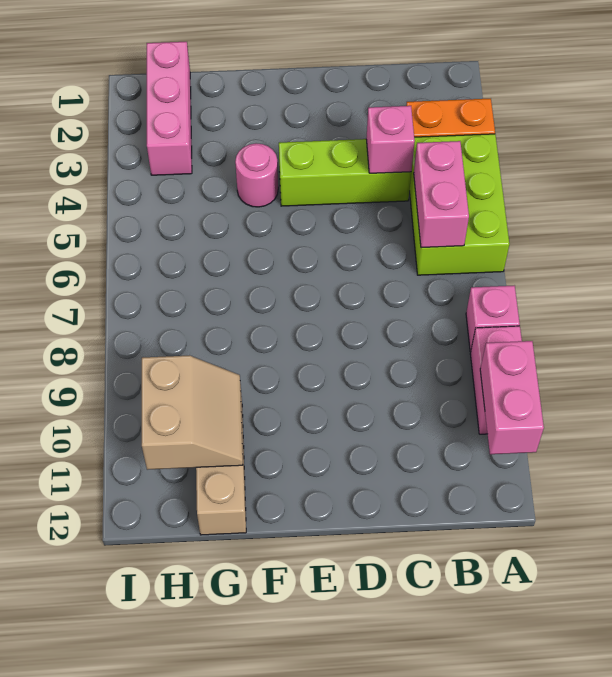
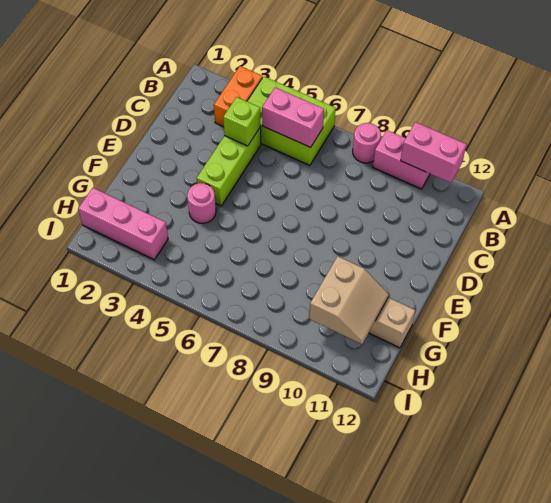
pink brick A8 level 1 -> pink round brick A8 level 1
pink brick C4 level 2 -> lime brick C4 level 2
tan slope G10:H11 level 2 top H -> tan slope G10:H11 level 2 top 10

